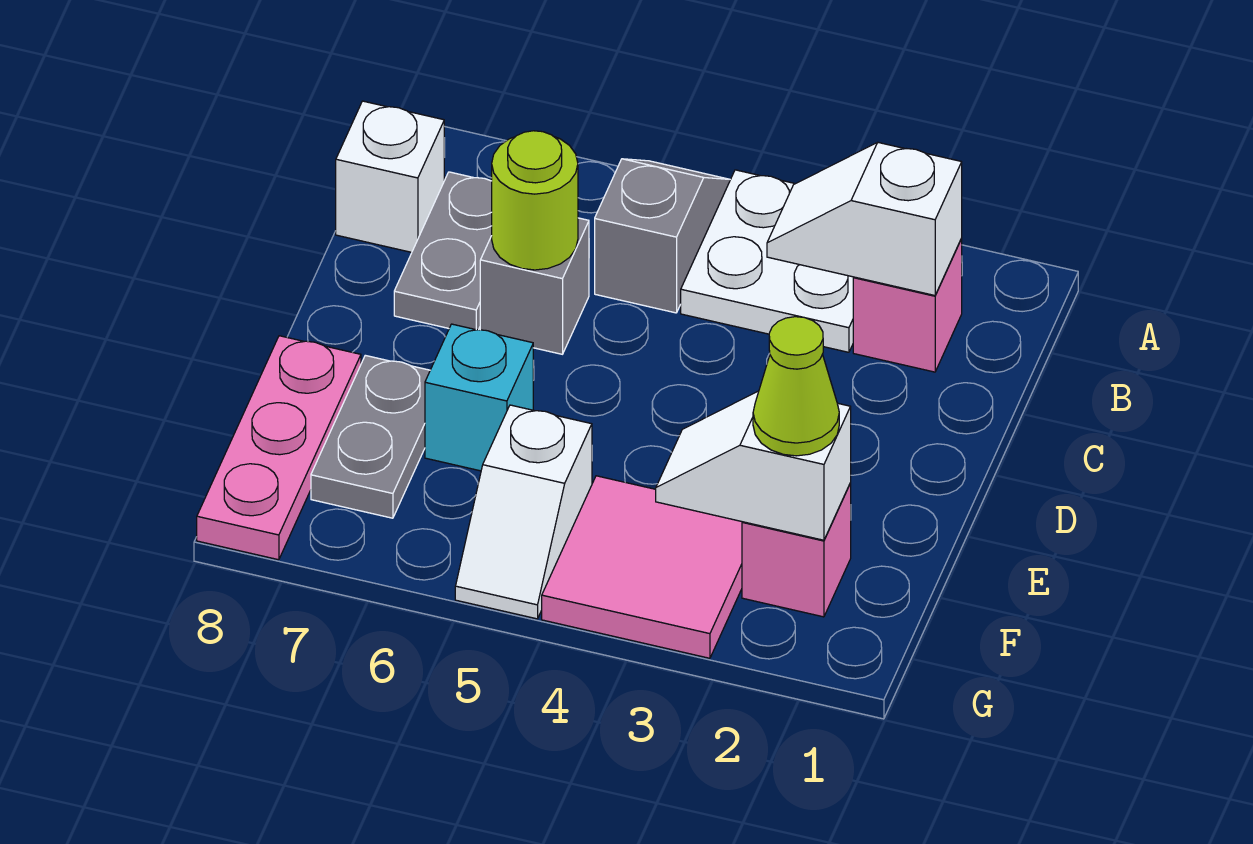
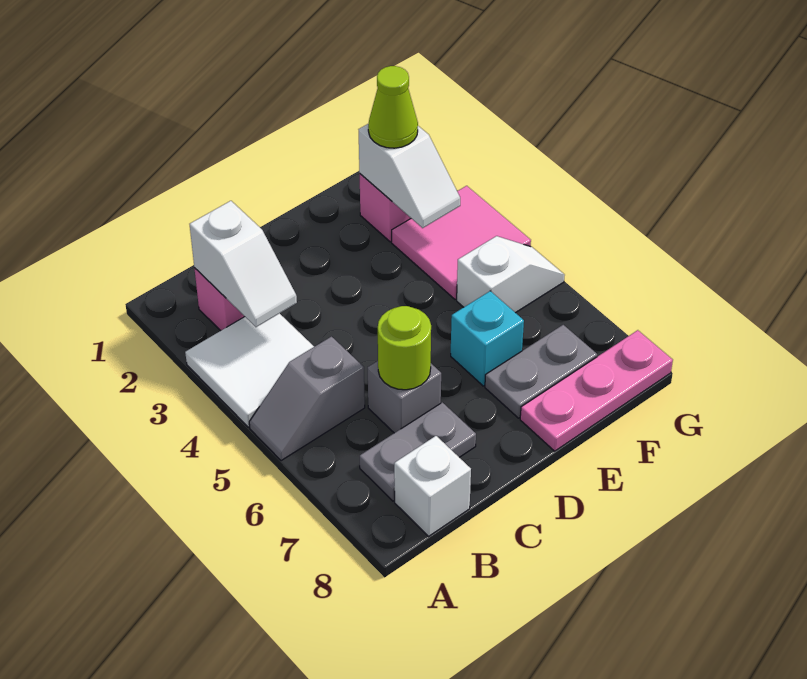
white plate A3:B4 level 1 -> white tile A3:B4 level 1

